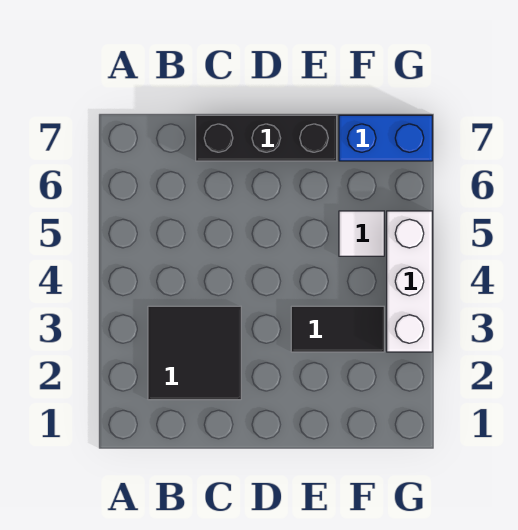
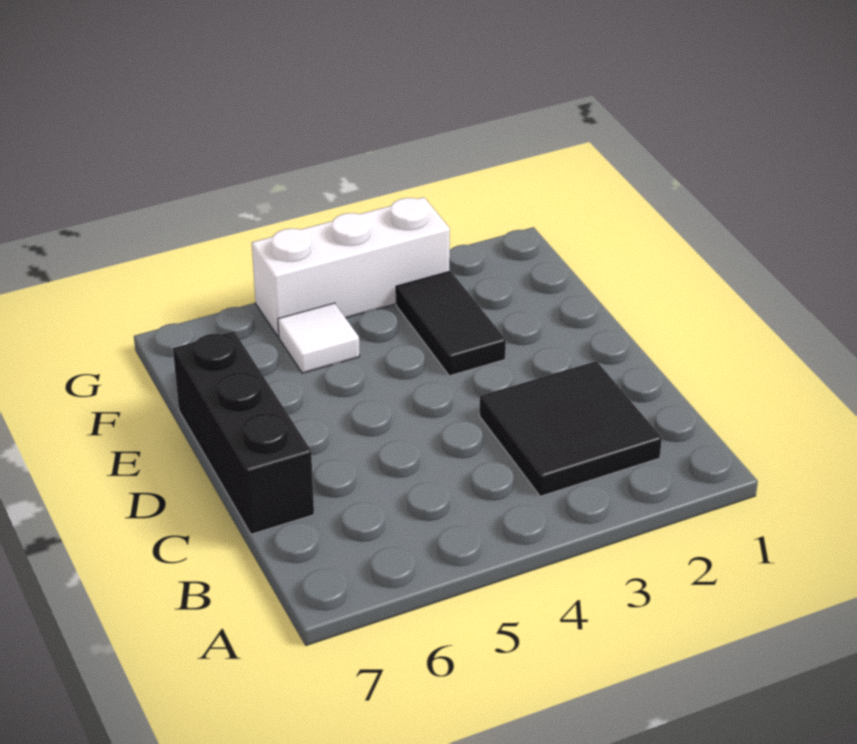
blue brick F7:G7 level 1 -> none

